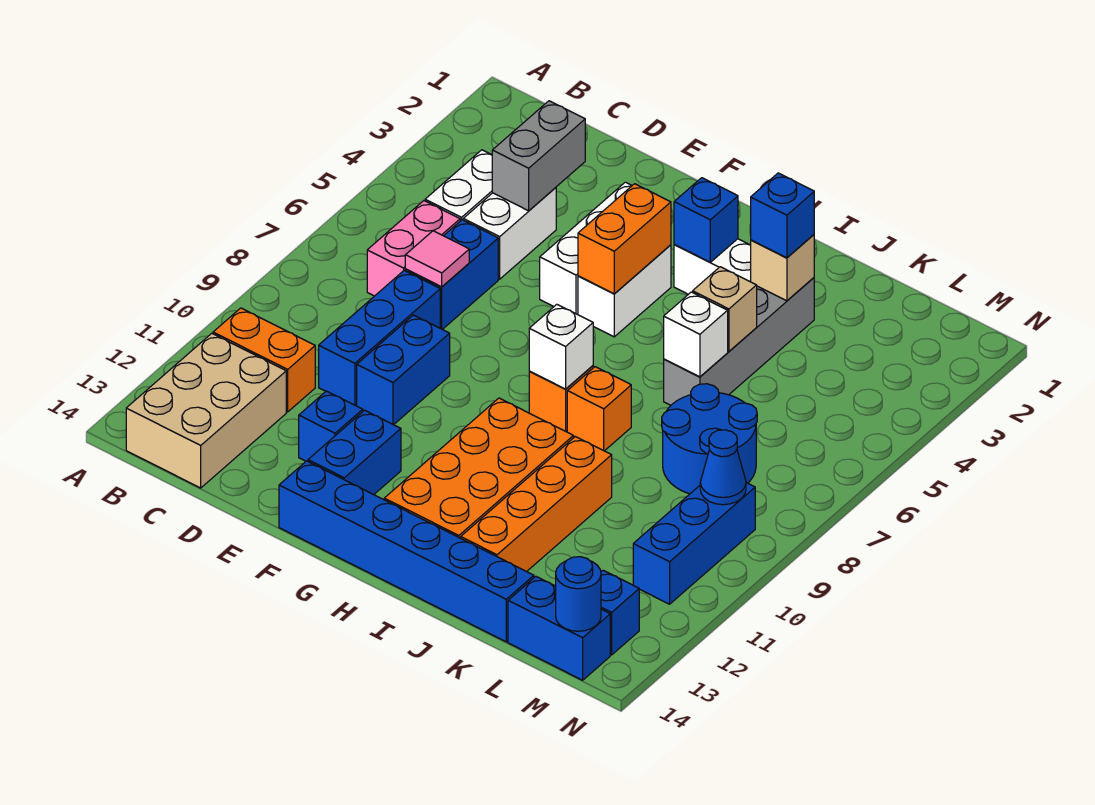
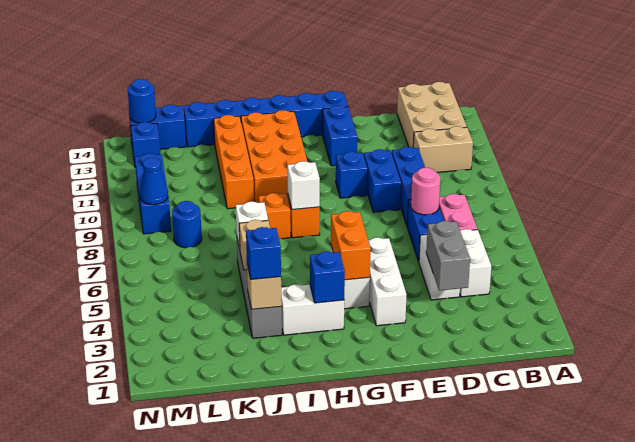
orange brick B11:C11 level 1 -> tan brick B11:C11 level 1
pink tile D7 level 2 -> pink round brick D7 level 2
blue brick E12 level 1 -> blue brick F10 level 1
blue round brick K7:L8 level 1 -> blue round brick L8 level 1

